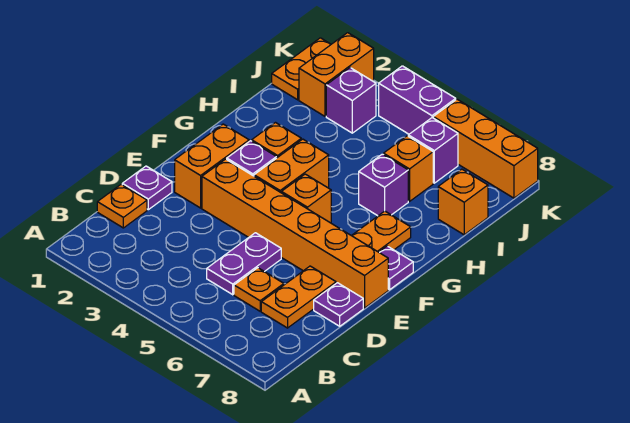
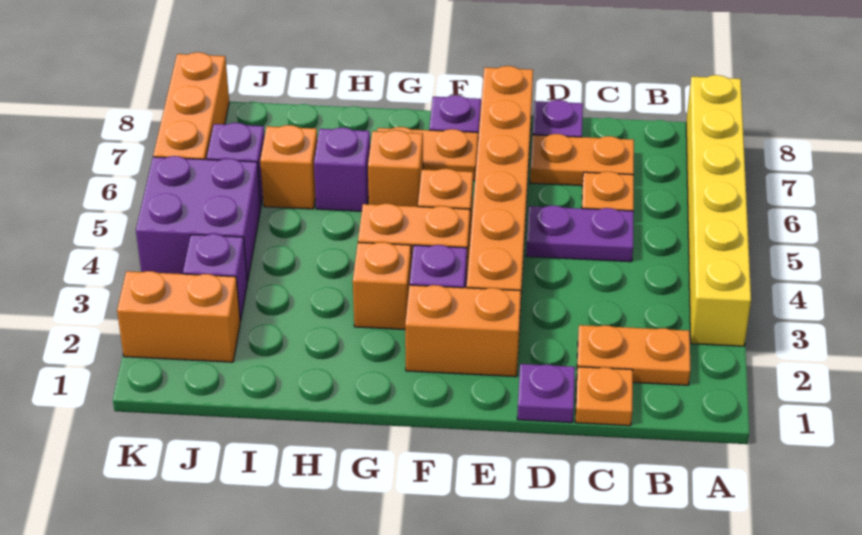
none -> yellow brick A3:A8 level 1
orange brick I8 level 1 -> orange brick G6 level 1
orange plate J1:K1 level 1 -> orange plate B2:C2 level 1
purple brick K4:K5 level 1 -> purple brick J4:K5 level 1

